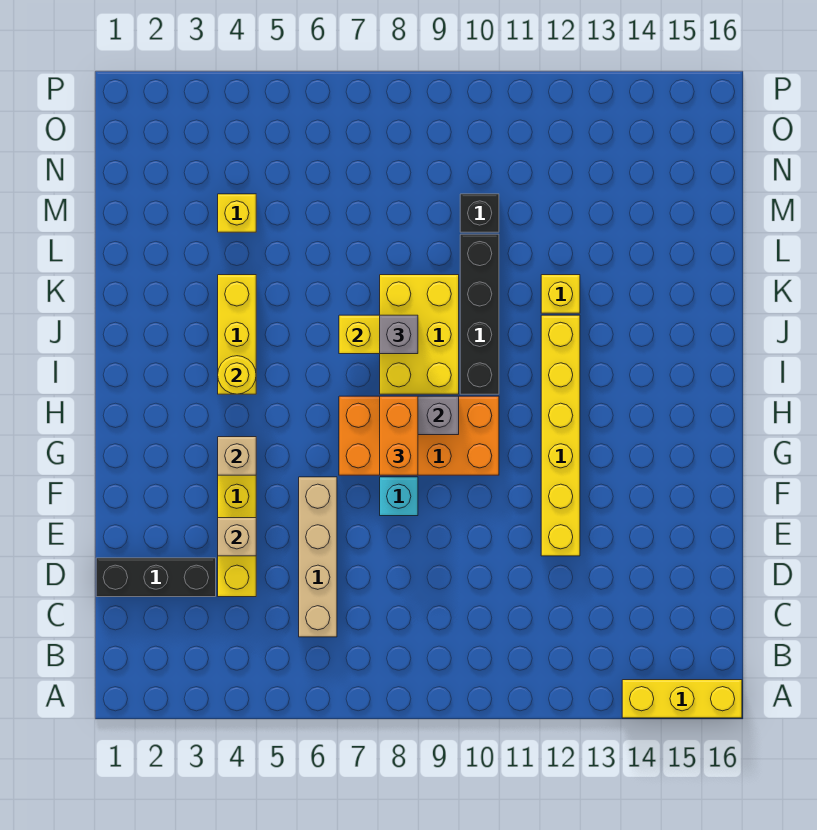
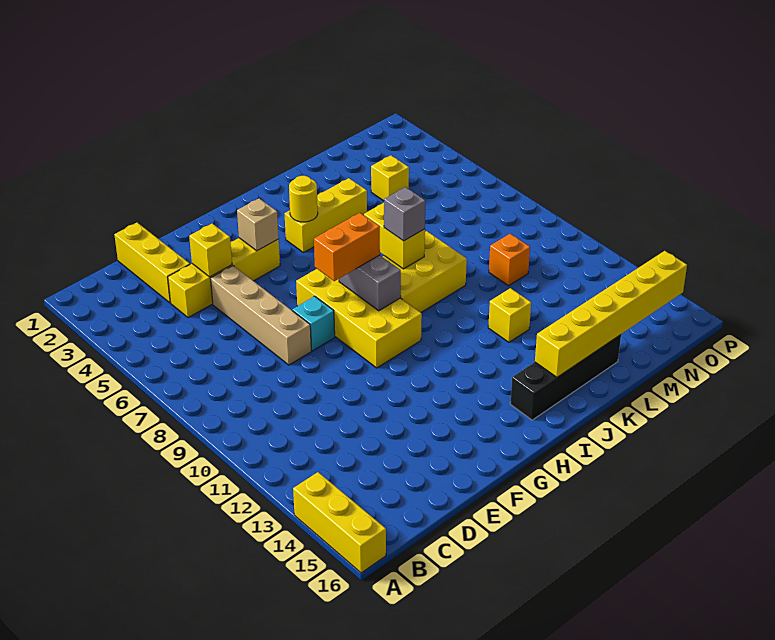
tan brick C6:F6 level 1 -> tan brick E5:E8 level 1
black brick D1:D3 level 1 -> yellow brick D1:D3 level 1
tan brick E4 level 2 -> yellow brick E4 level 2
yellow brick E12:J12 level 1 -> yellow brick J15:O15 level 2
orange brick G7:H10 level 1 -> yellow brick G7:H10 level 1
black brick I10:L10 level 1 -> black brick I15:L15 level 1
black brick M10 level 1 -> orange brick M10 level 1

